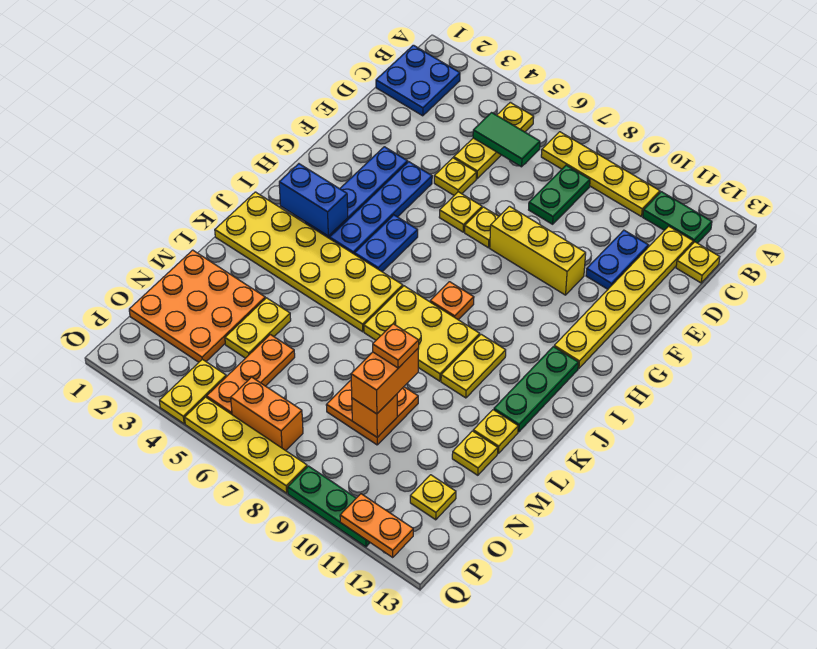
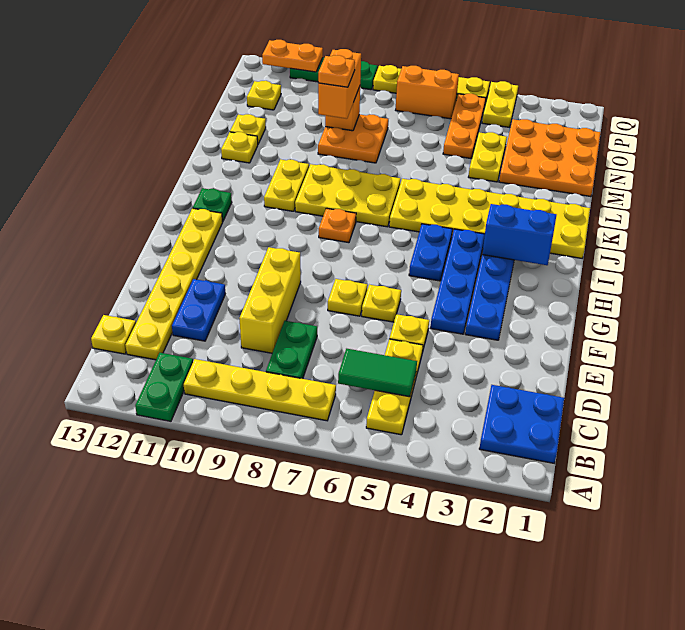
green plate B11:B12 level 1 -> green plate A11:B11 level 1
yellow brick F8:F10 level 1 -> yellow brick D9:F9 level 1
green plate I12:K12 level 1 -> green plate I12 level 1

